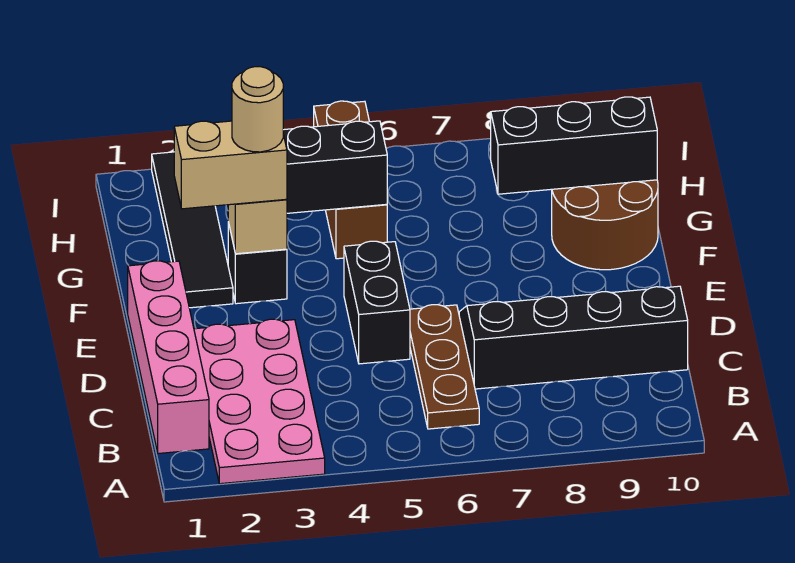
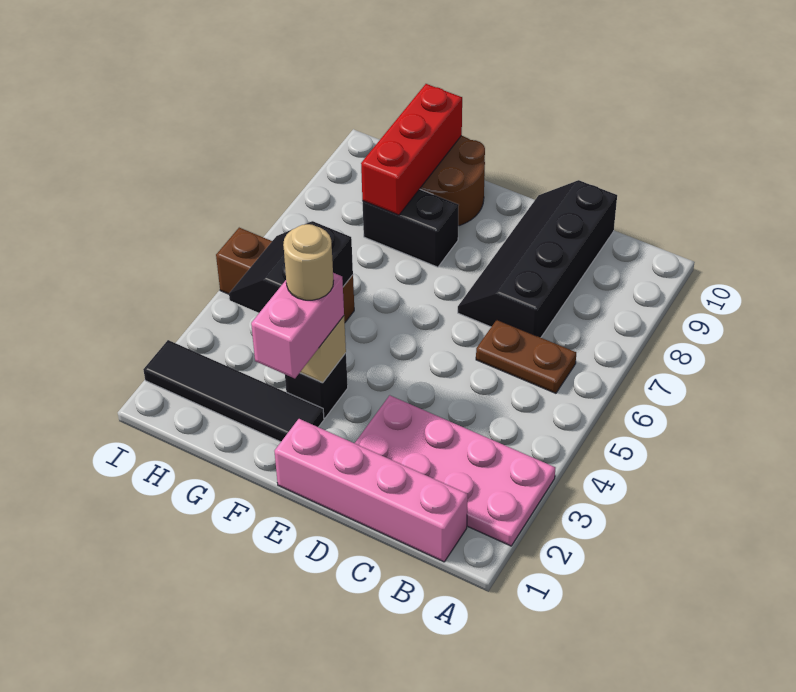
brown plate B6:D6 level 1 -> brown plate B6:C6 level 1
black brick D5:E5 level 1 -> black brick F8:G8 level 1
tan brick F2:F3 level 3 -> pink brick F2:F3 level 3
black brick G8:G10 level 2 -> red brick G8:G10 level 2

